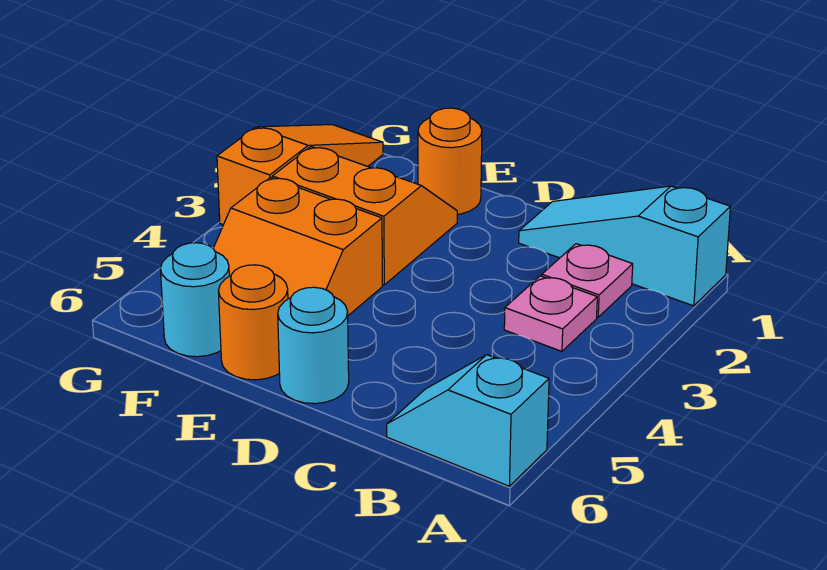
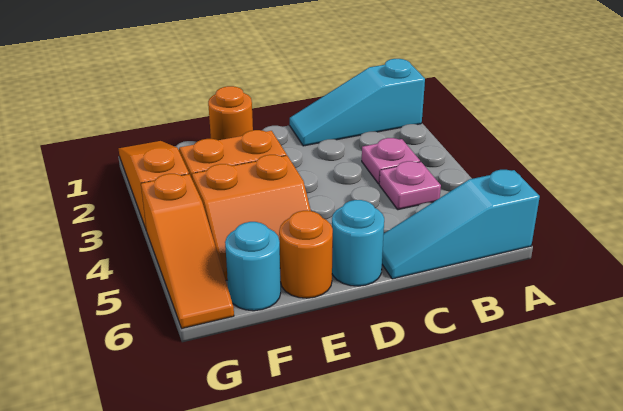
cyan slope A6:B6 level 1 top A -> cyan slope A6:C6 level 1 top A
pink plate B2 level 1 -> pink plate B4 level 1
none -> orange slope G4:G6 level 1 top 4

